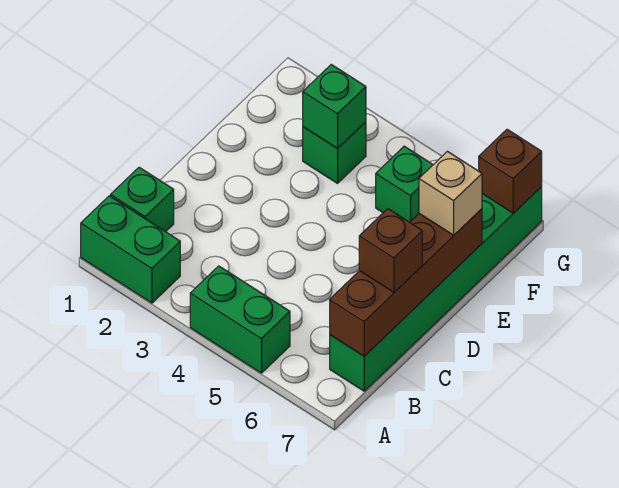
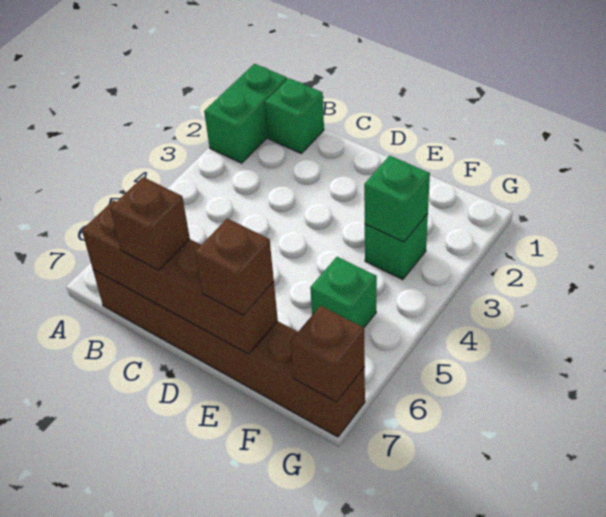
green brick A4:A5 level 1 -> none
green brick B7:G7 level 1 -> brown brick B7:G7 level 1
tan brick E7 level 3 -> brown brick E7 level 3

